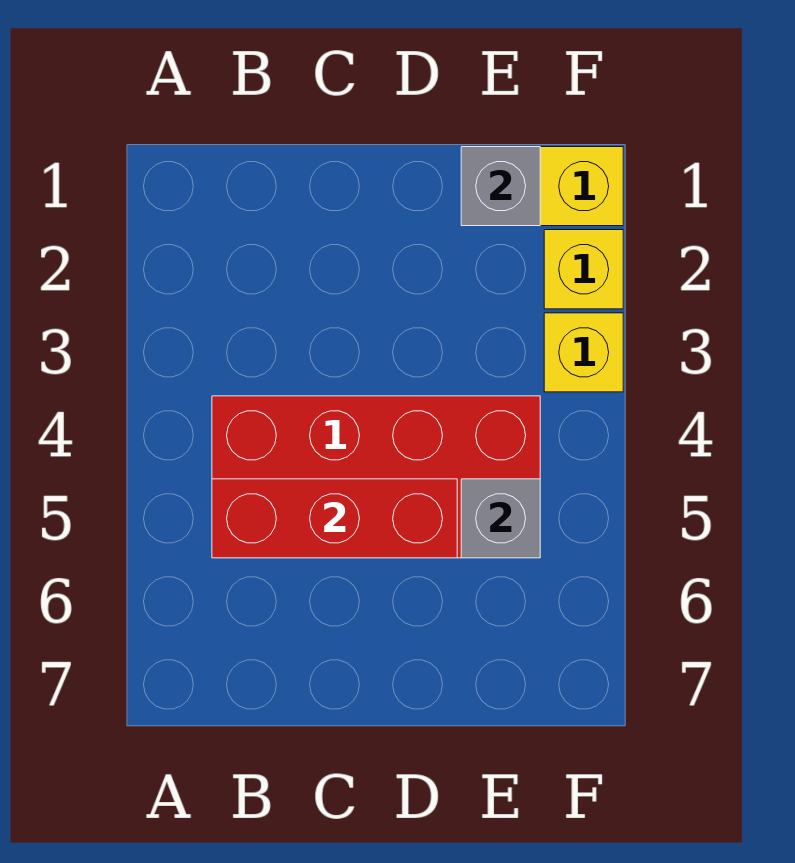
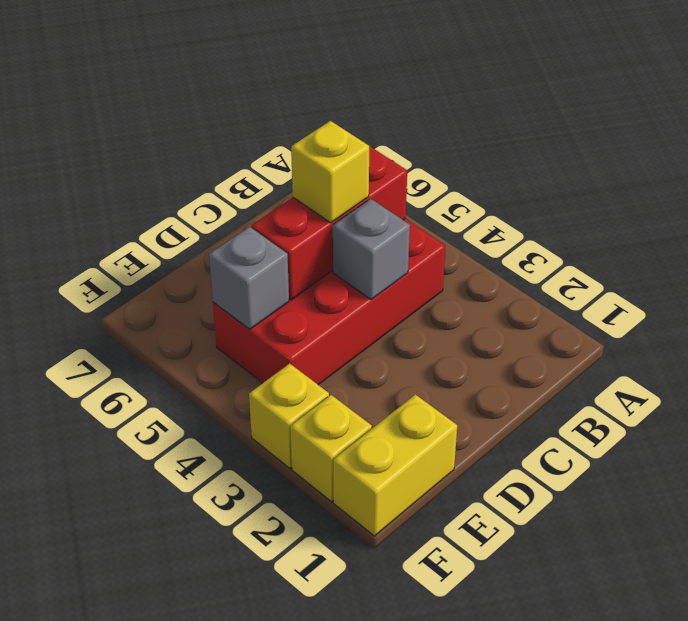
none -> yellow brick C5 level 3
grey brick E1 level 2 -> grey brick C4 level 2

